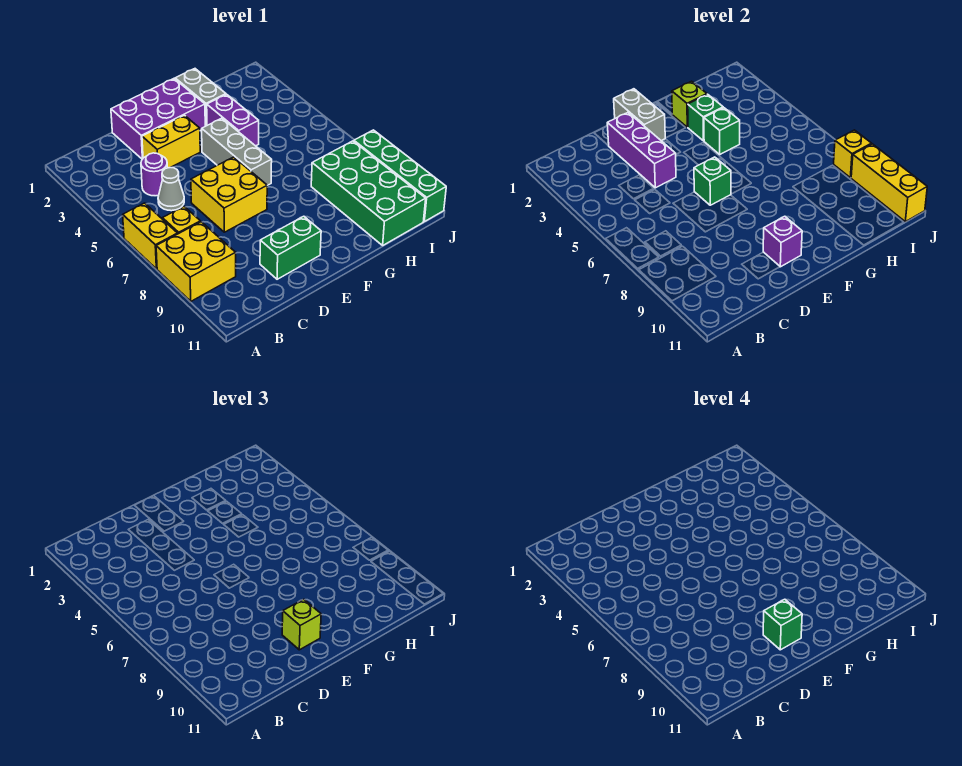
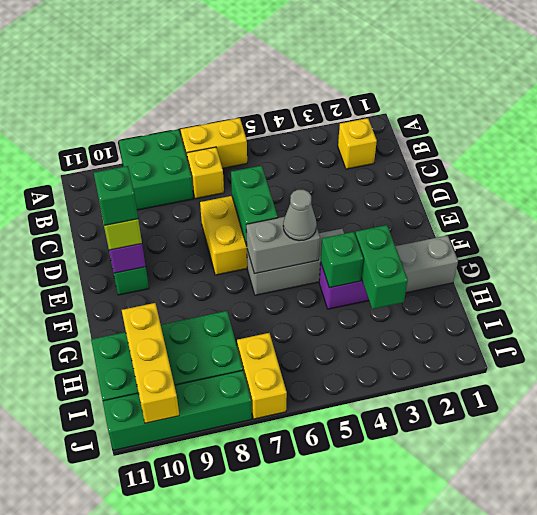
yellow brick A8:B9 level 1 -> green brick A8:B9 level 1
purple round brick C4 level 1 -> none
grey cone C5 level 1 -> grey cone F5 level 3
purple brick D1:F2 level 1 -> none
purple brick D2:D4 level 2 -> none
yellow brick D3:E3 level 1 -> yellow brick I7:J7 level 1
grey brick E1:E2 level 2 -> grey brick F5:F6 level 2
green brick E6 level 2 -> green brick D6:E6 level 2
lime brick G2 level 2 -> none
green brick G3 level 2 -> green brick G3:H3 level 2
yellow brick J8 level 2 -> yellow brick B2 level 1
yellow brick J9:J11 level 2 -> yellow brick H10:J10 level 2

